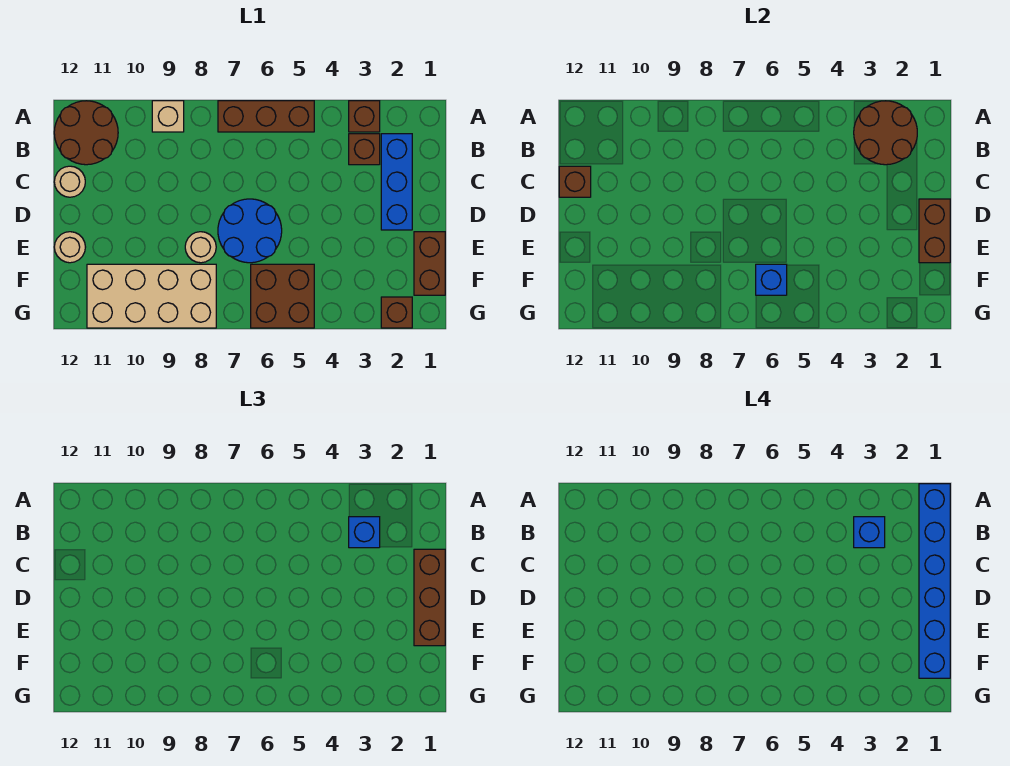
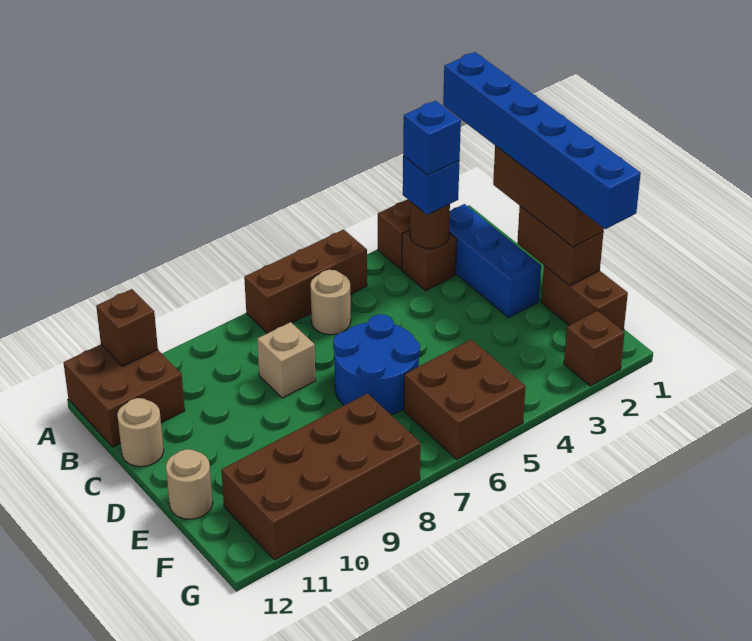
brown round brick A2:B3 level 2 -> brown round brick B3 level 2
tan brick A9 level 1 -> tan brick C8 level 1
brown round brick A11:B12 level 1 -> brown brick A11:B12 level 1
brown brick C12 level 2 -> brown brick A11 level 2
tan round brick E8 level 1 -> tan round brick B6 level 1
blue brick F6 level 2 -> none
tan brick F8:G11 level 1 -> brown brick F8:G11 level 1

